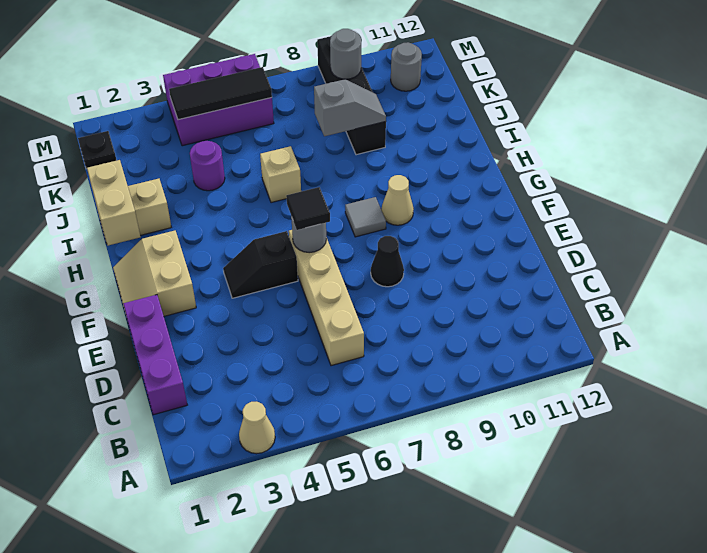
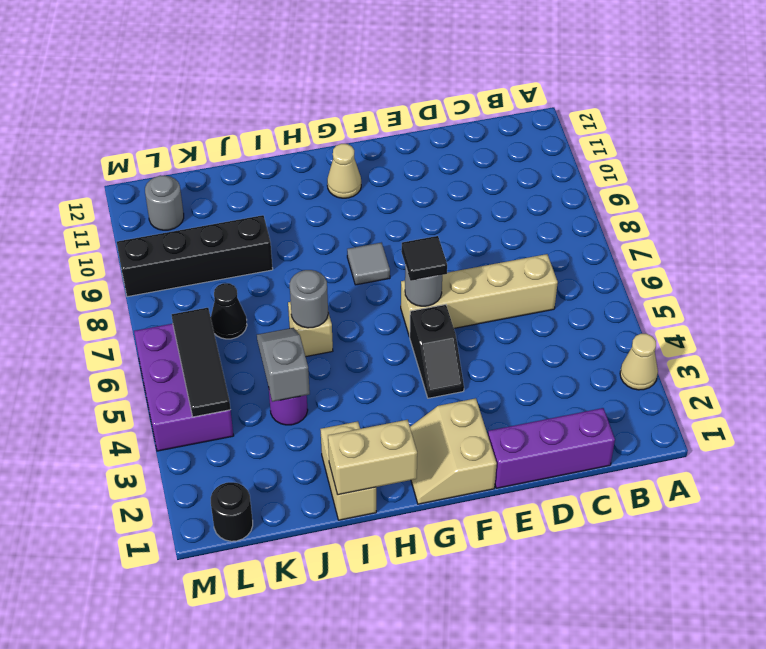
black cone E8 level 1 -> black cone K7 level 1
tan slope F1:G2 level 1 top 2 -> tan slope F1:G2 level 1 top F
tan cone G9 level 1 -> tan cone G11 level 1
grey slope J8:J9 level 2 top 8 -> grey slope J4:J5 level 2 top 4
black plate L1 level 1 -> black round brick L1 level 1
grey round brick L9 level 2 -> grey round brick I6 level 2

